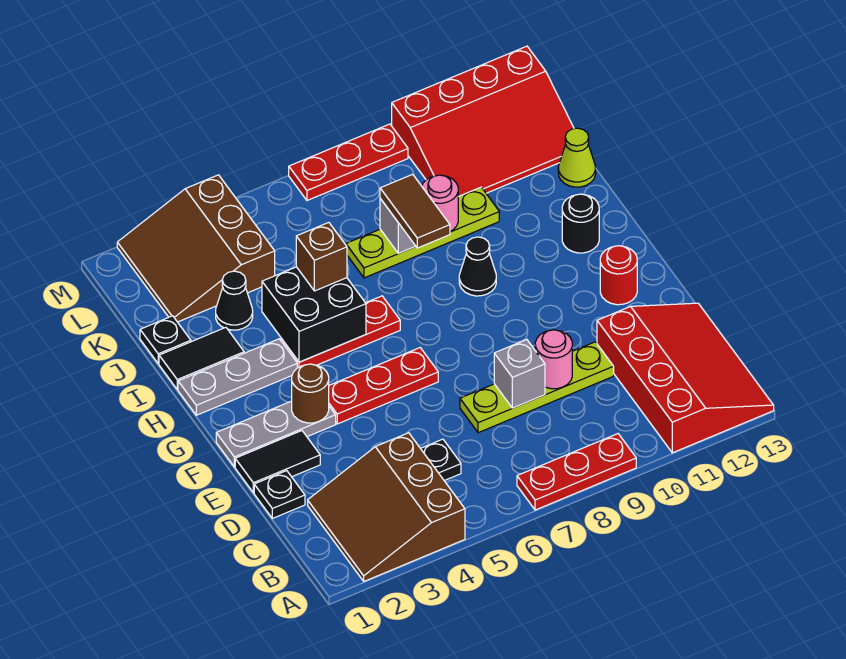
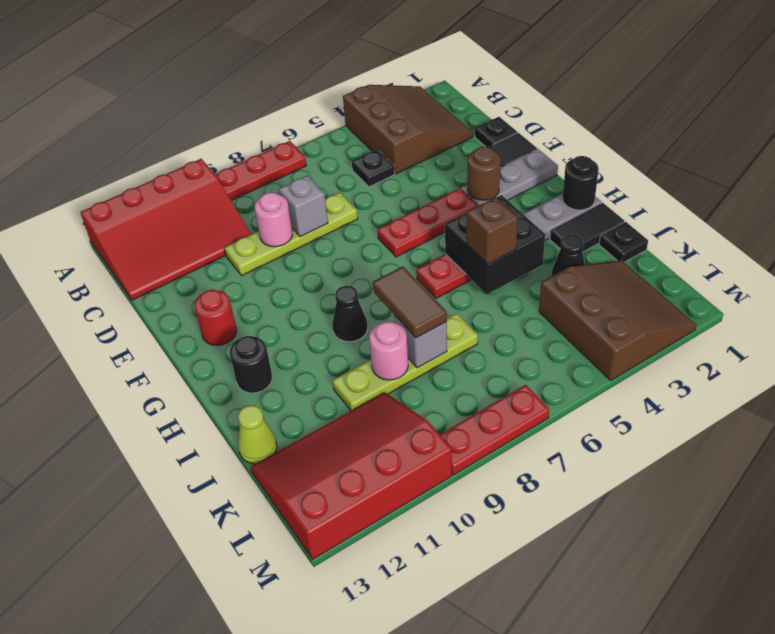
red slope A11:D13 level 1 top 11 -> red slope A10:C13 level 1 top A
none -> black round brick H1 level 2

